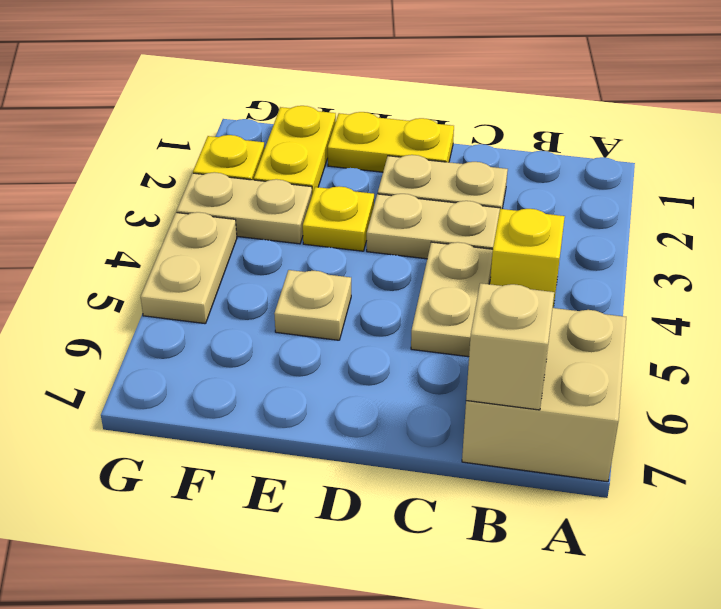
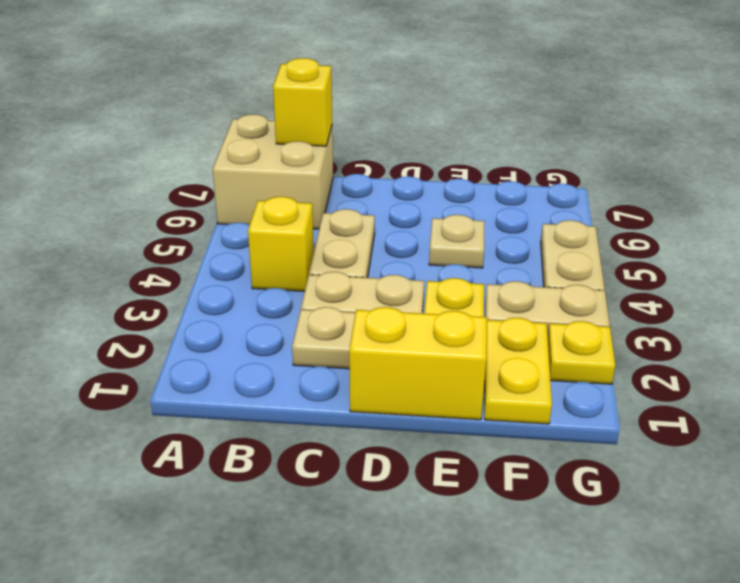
tan brick B7 level 2 -> yellow brick B7 level 2
yellow plate D1:E1 level 1 -> yellow brick D1:E1 level 1

